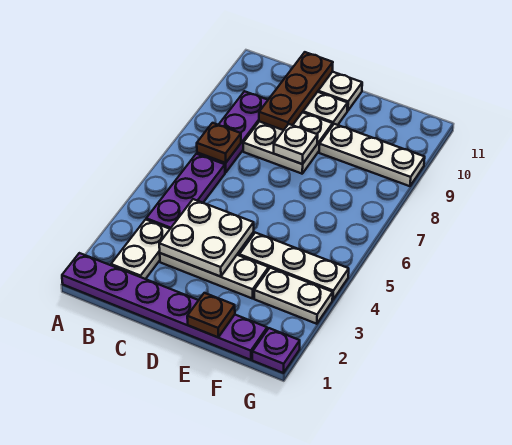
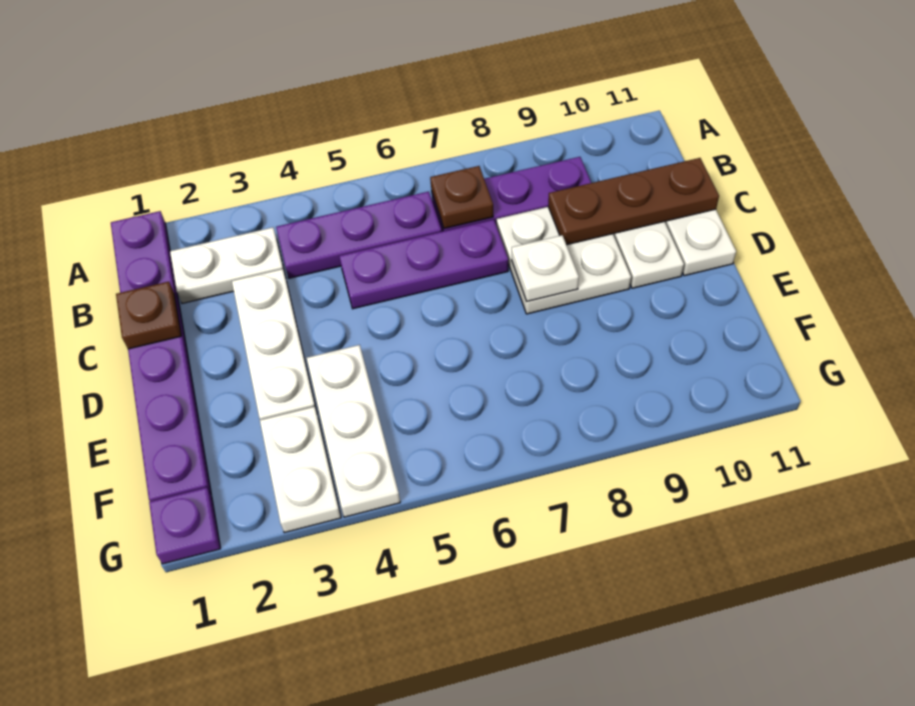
white plate C3:D4 level 2 -> none
none -> purple plate C5:C7 level 1
brown plate E1 level 2 -> brown plate C1 level 2
white plate E9:G9 level 1 -> none

